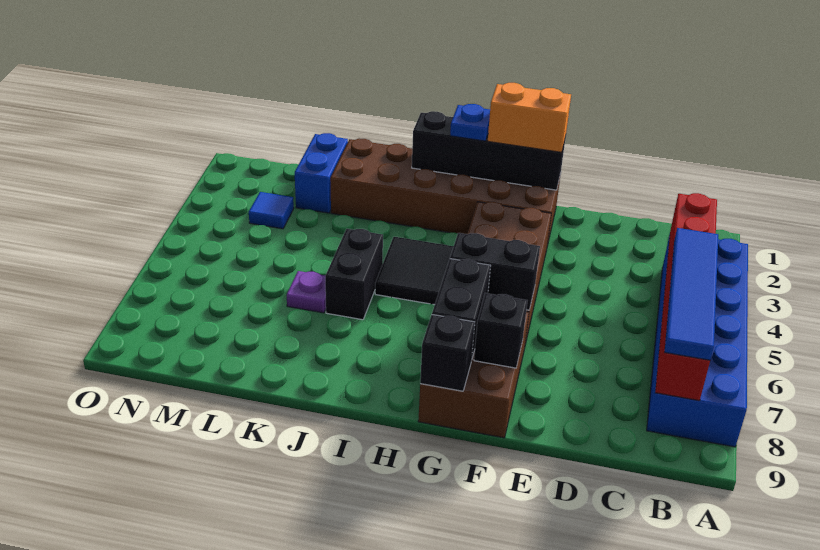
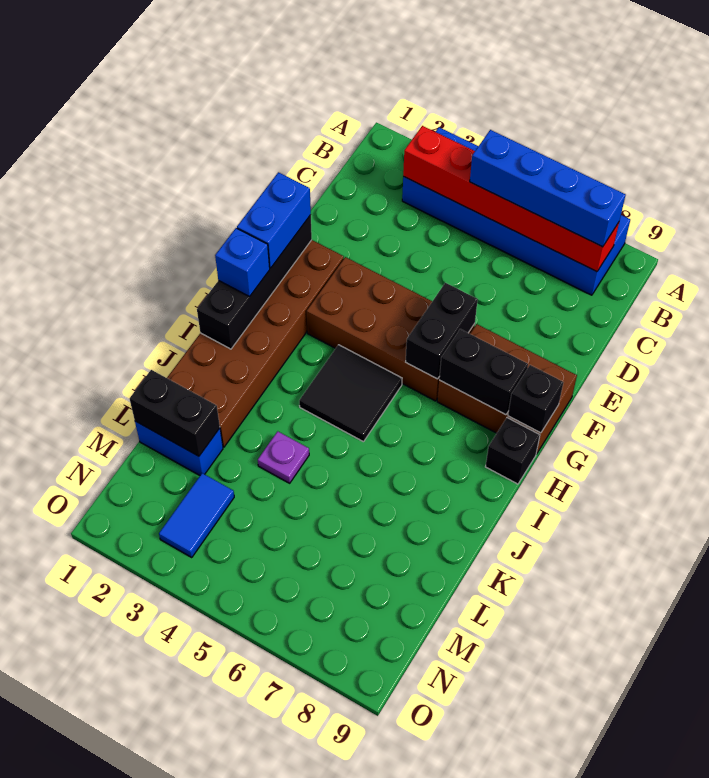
blue tile B5:B8 level 3 -> blue brick B5:B8 level 3
orange brick F1:G1 level 3 -> blue brick F1:G1 level 3
black brick F8 level 2 -> black brick H9 level 1
blue plate H1 level 3 -> blue brick H1 level 3
black brick J5:J6 level 1 -> black brick L1:L2 level 2
purple plate K6 level 1 -> purple plate K4 level 1
blue tile M3 level 1 -> blue tile M3:N3 level 1

